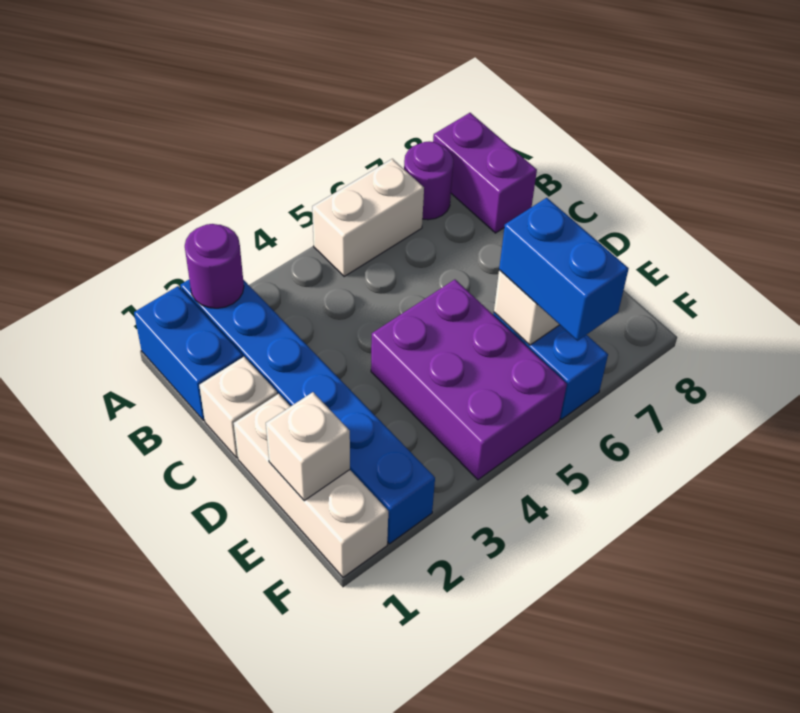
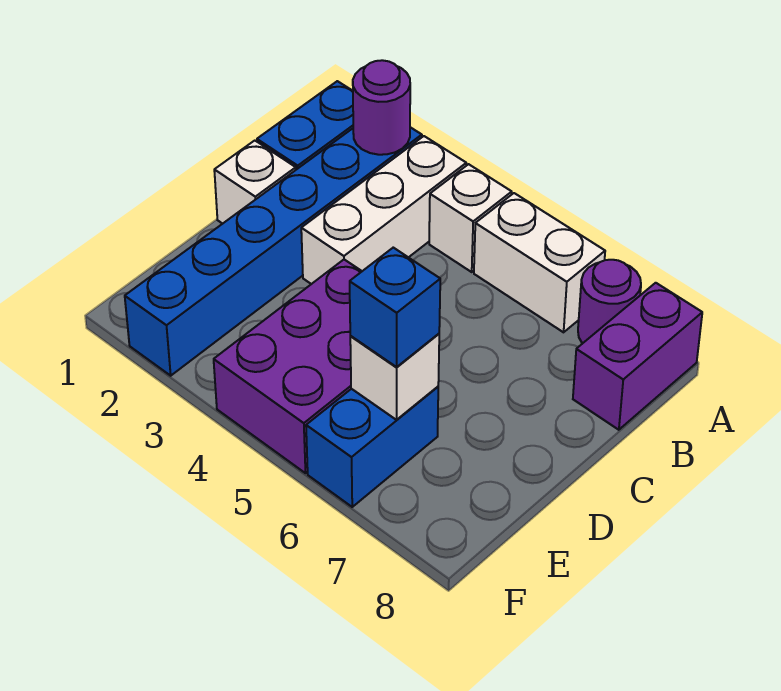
white brick D1:F1 level 1 -> white brick A3:C3 level 1
white brick E1 level 2 -> white brick A4 level 1
blue brick E6:F6 level 3 -> blue brick E6 level 3

